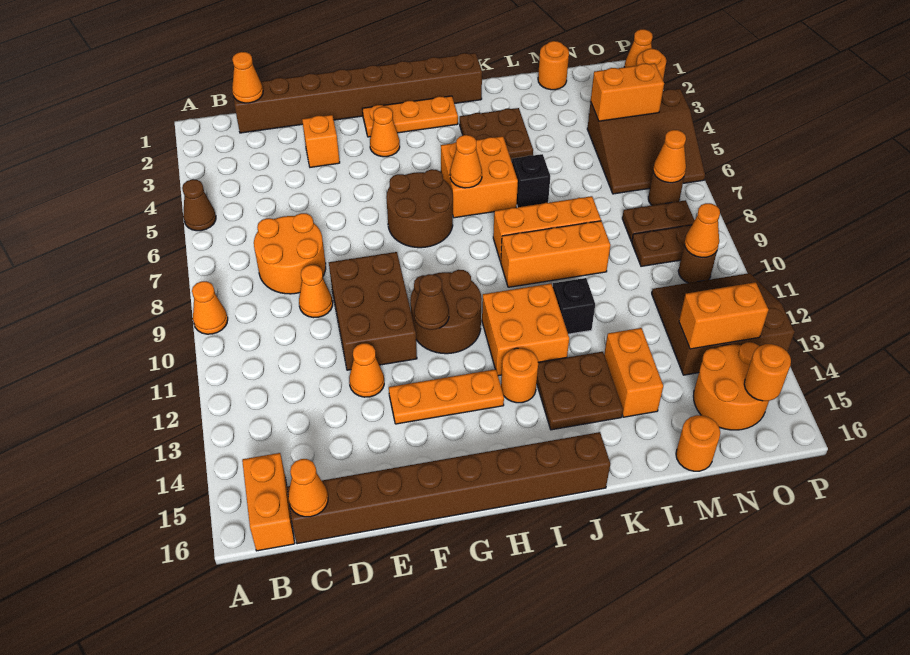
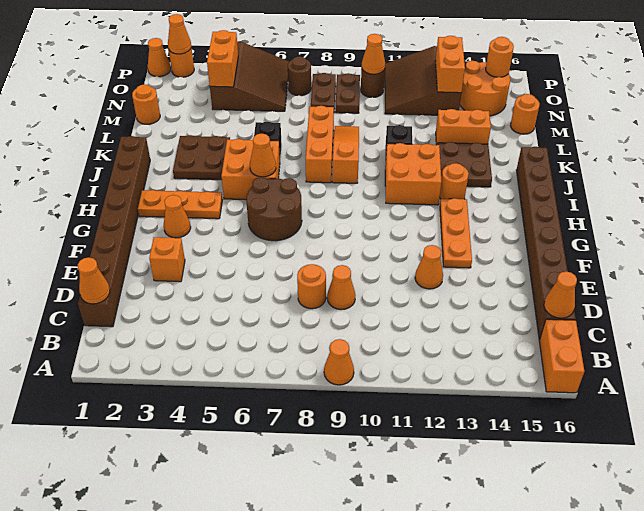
brown cone A5 level 1 -> none
orange brick B15:B16 level 1 -> orange brick A16:B16 level 1
orange round brick C7:D8 level 1 -> orange round brick D8 level 1
brown brick E9:F11 level 1 -> none
orange plate G2:I2 level 1 -> orange plate H2:H4 level 1
brown round brick G10:H11 level 1 -> none
brown cone G11 level 2 -> none
orange brick J9:L9 level 1 -> orange slope J9:L9 level 1 top J
orange cone O7 level 2 -> orange cone P2 level 2

